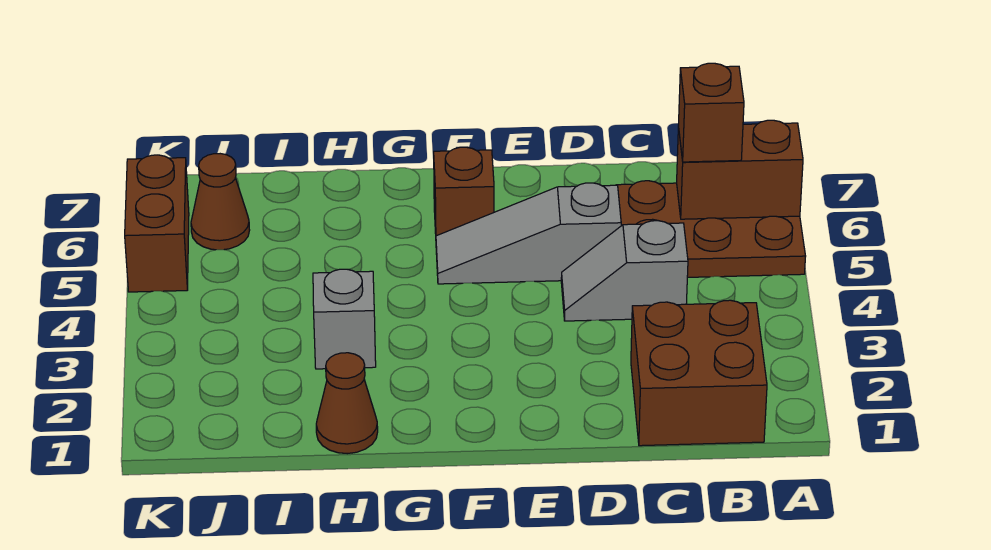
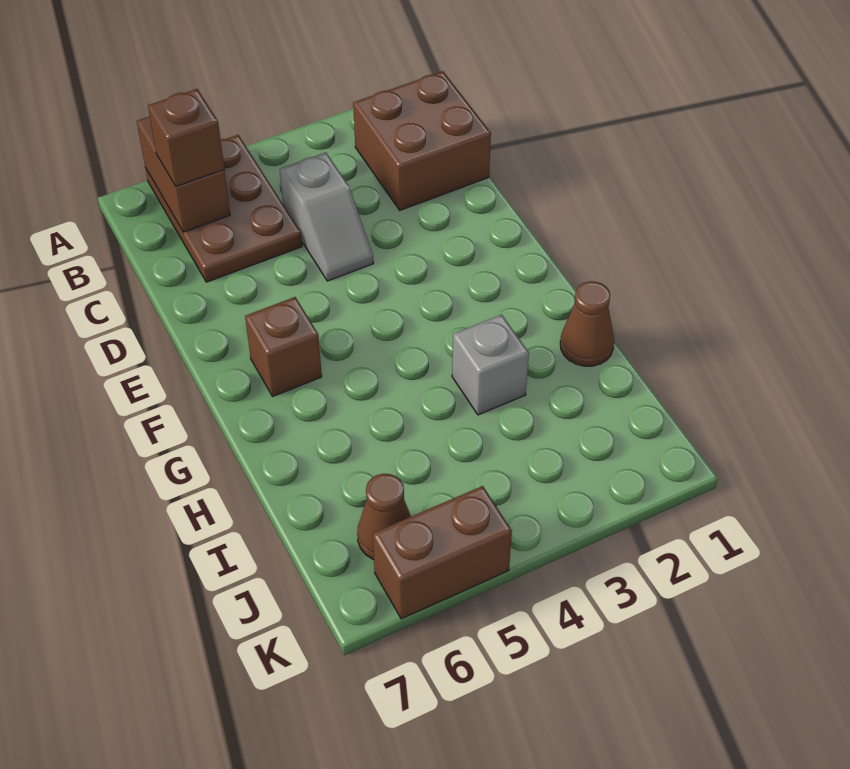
grey slope D5:F5 level 1 top D -> none

